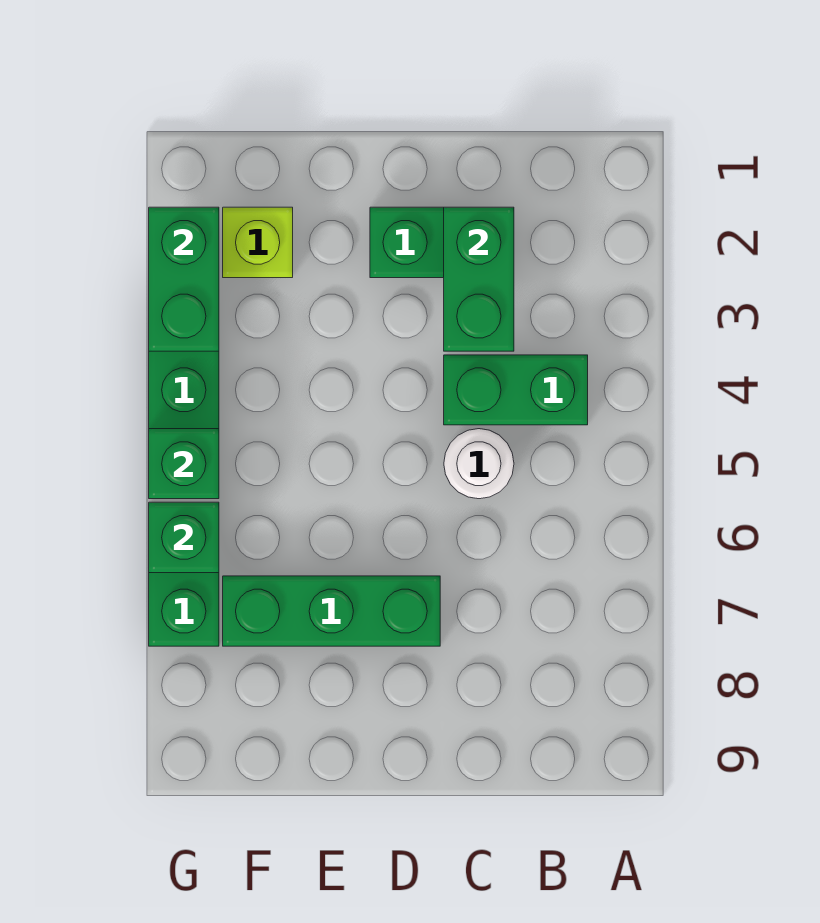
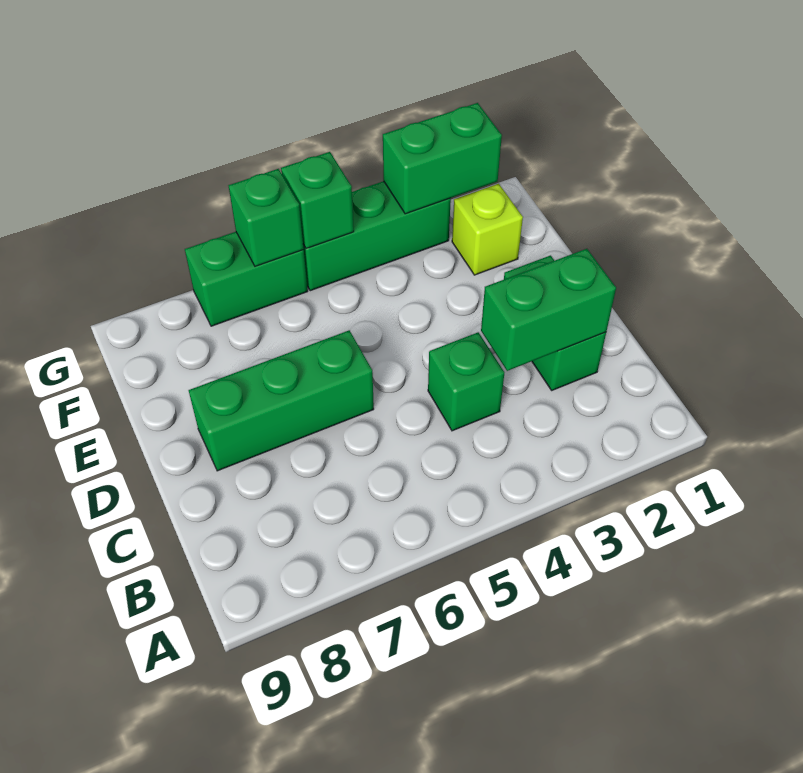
green brick B4:C4 level 1 -> green brick C4 level 1
white round brick C5 level 1 -> none
green brick D7:F7 level 1 -> green brick D6:D8 level 1

